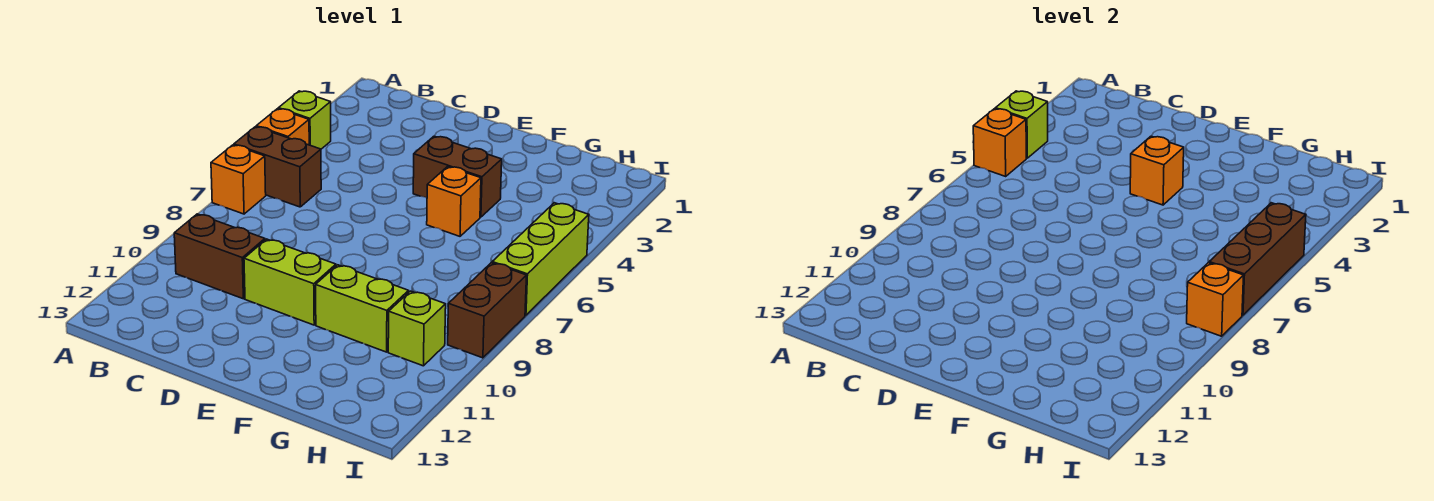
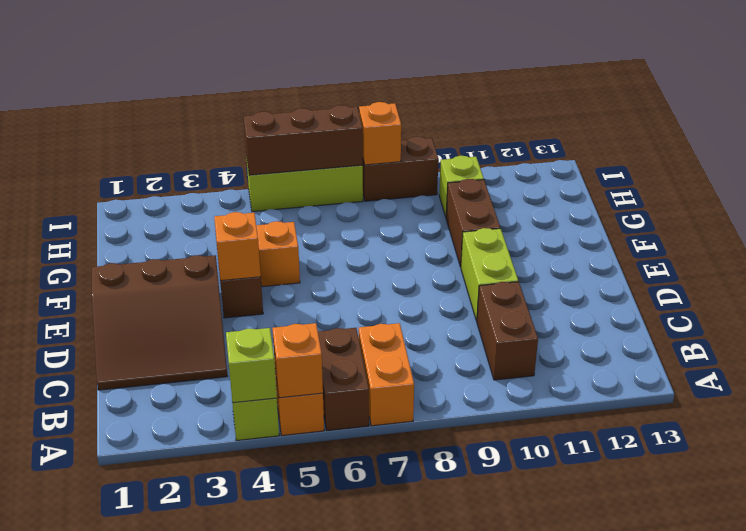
orange brick A7 level 1 -> orange brick A7:B7 level 1
none -> brown slope C1:E3 level 1 top E
lime brick F10:G10 level 1 -> brown brick F10:G10 level 1

